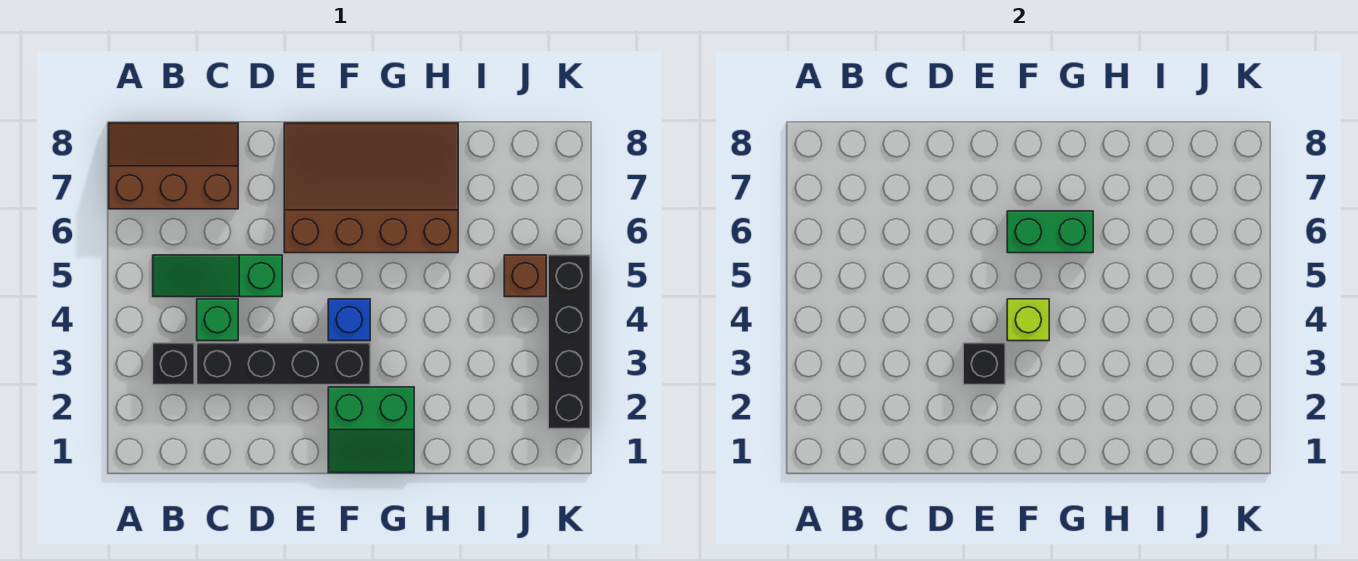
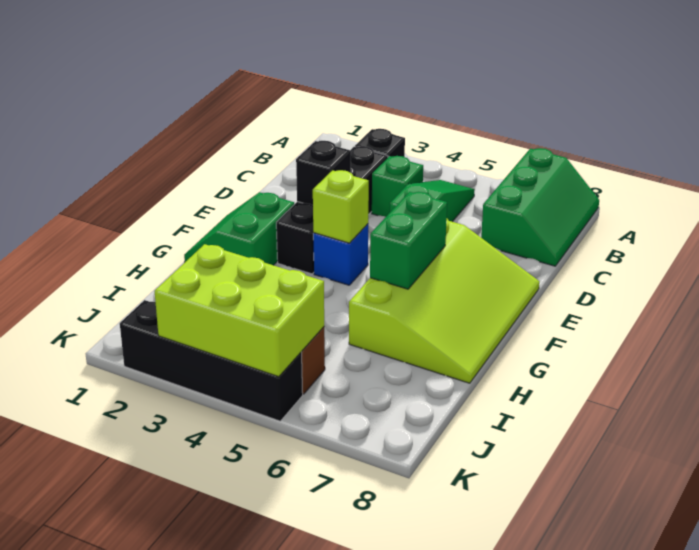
brown slope A7:C8 level 1 top 7 -> green slope A7:C8 level 1 top 7
brown slope E6:H8 level 1 top 6 -> lime slope E6:H8 level 1 top 6
none -> lime brick J3:K5 level 2

